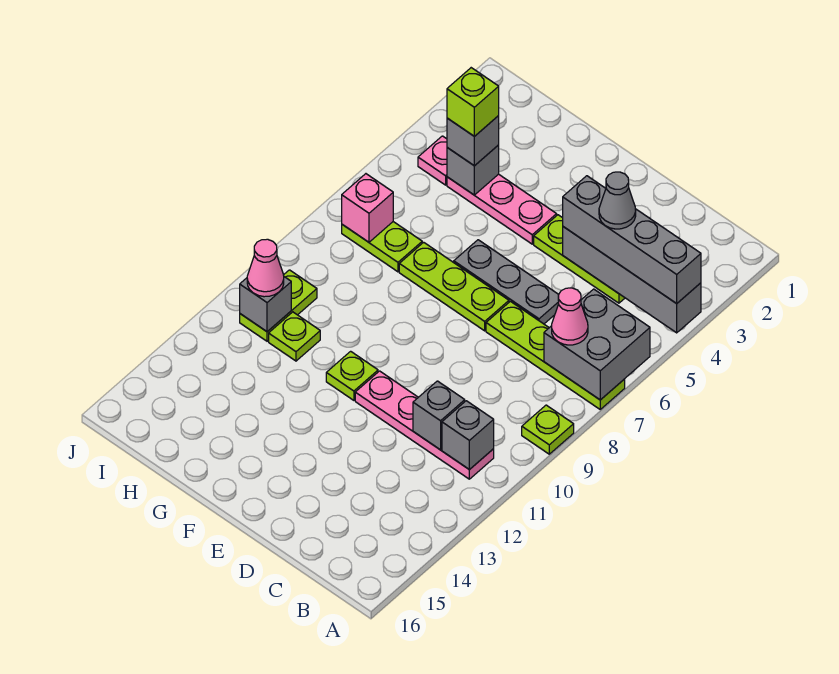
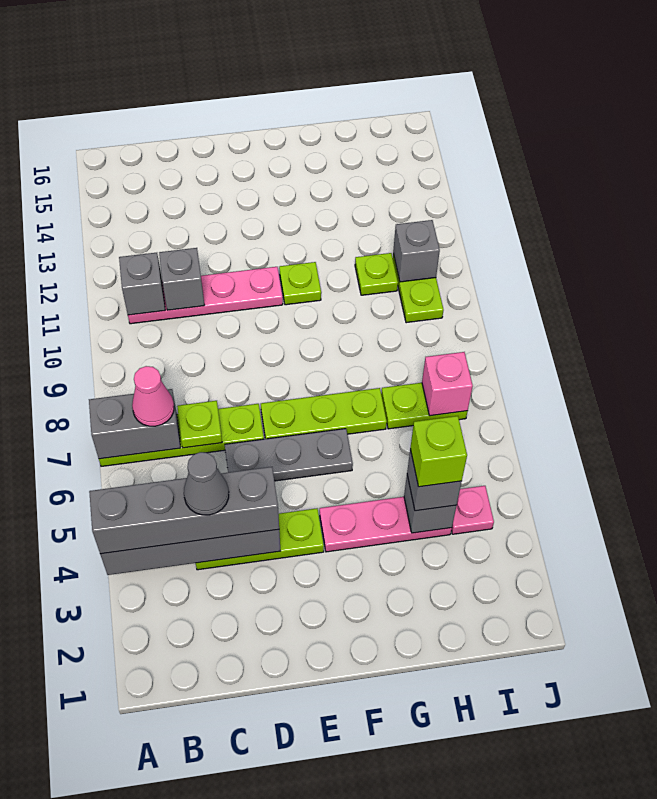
grey brick A6:B7 level 2 -> grey brick A7:B7 level 2
lime plate A9 level 1 -> lime plate C7 level 2
pink cone I11 level 3 -> none

